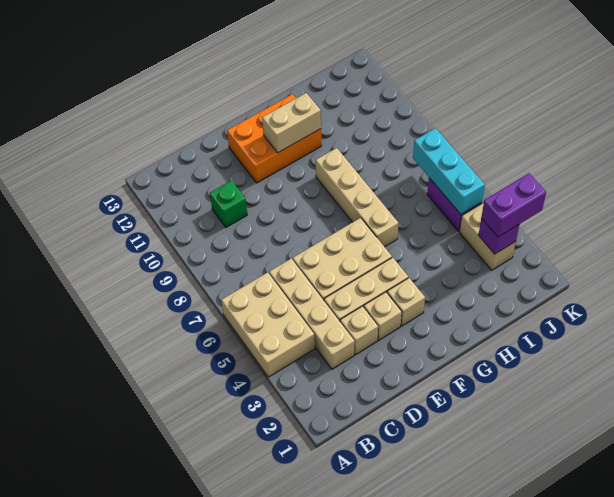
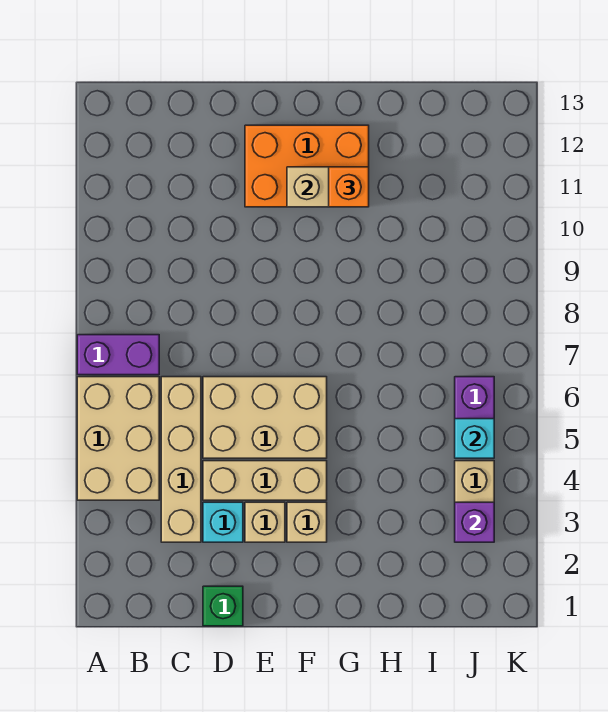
green brick C10 level 1 -> green brick D1 level 1
tan brick D3 level 1 -> cyan brick D3 level 1
tan brick G6:G9 level 1 -> none
none -> orange brick G11 level 3
purple brick J3:K3 level 3 -> purple brick A7:B7 level 1
cyan brick J5:J7 level 2 -> cyan brick J5 level 2

